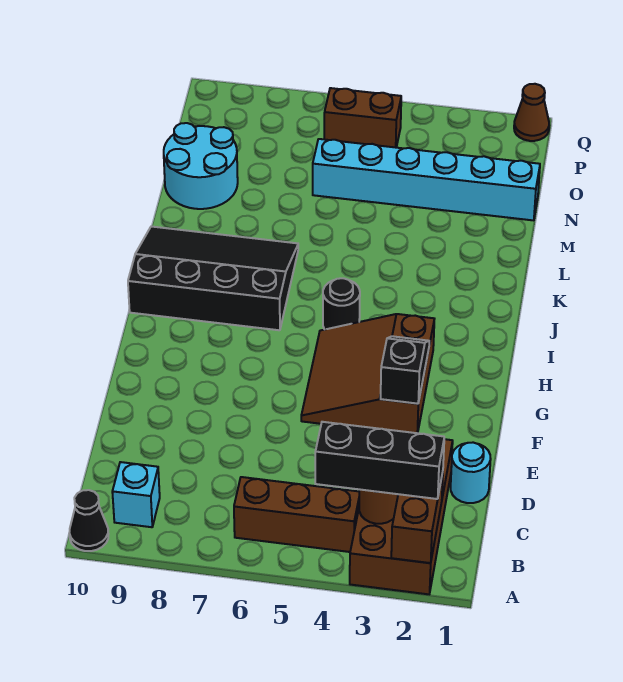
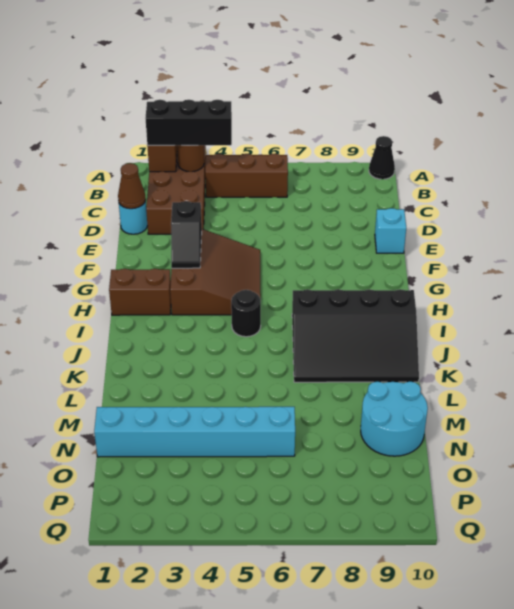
cyan brick B9 level 1 -> cyan brick E10 level 1
brown brick P5:P6 level 1 -> brown brick H1:H2 level 1
brown cone Q1 level 1 -> brown cone D1 level 2

